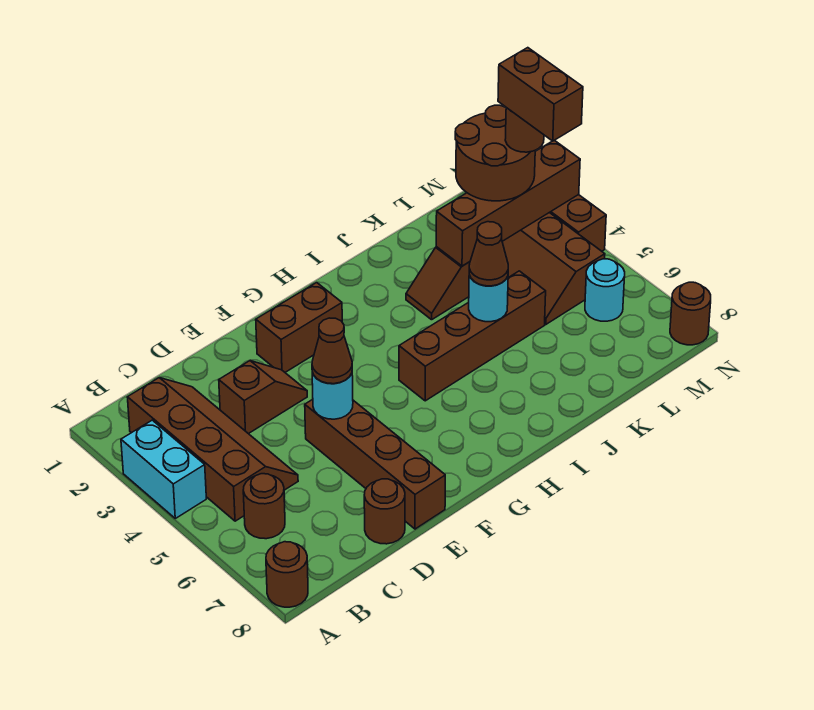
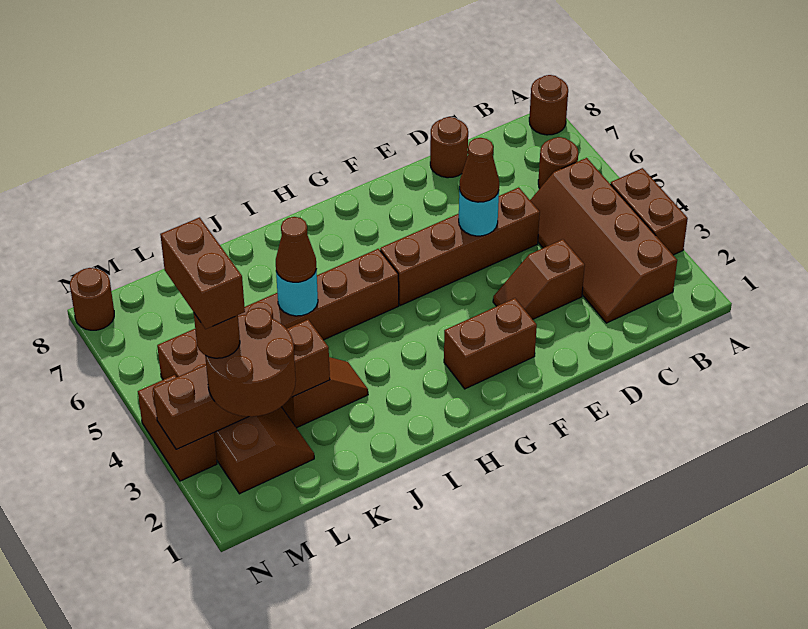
cyan brick A3:A4 level 1 -> brown brick A3:A4 level 1
brown brick E5:E8 level 1 -> brown brick D5:G5 level 1
cyan round brick M6 level 1 -> none

